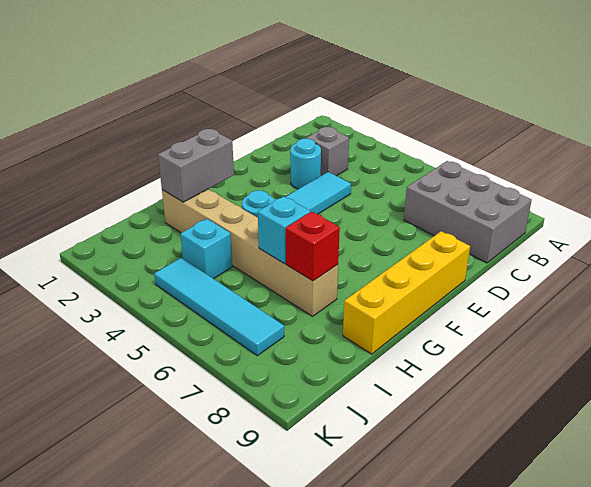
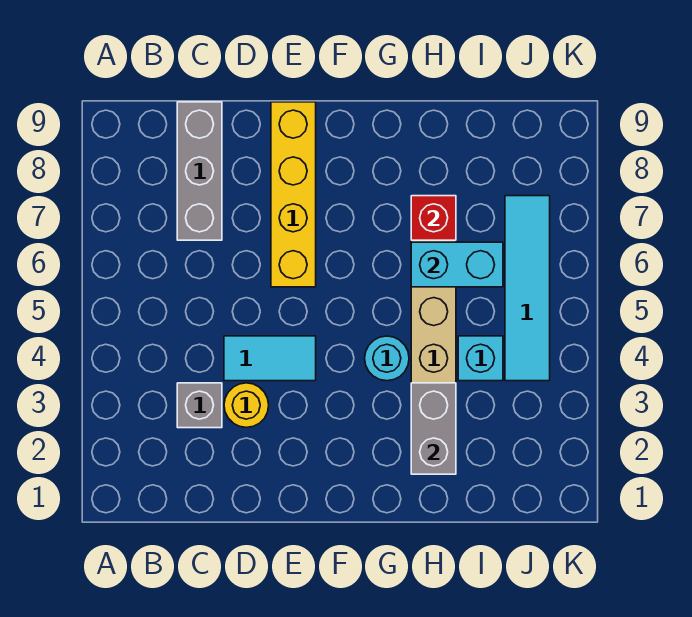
grey brick B7:C9 level 1 -> grey brick C7:C9 level 1
cyan round brick D3 level 1 -> yellow round brick D3 level 1
yellow brick E9:H9 level 1 -> yellow brick E6:E9 level 1
grey brick G2:H2 level 2 -> grey brick H2:H3 level 2
cyan brick H6 level 2 -> cyan brick H6:I6 level 2

